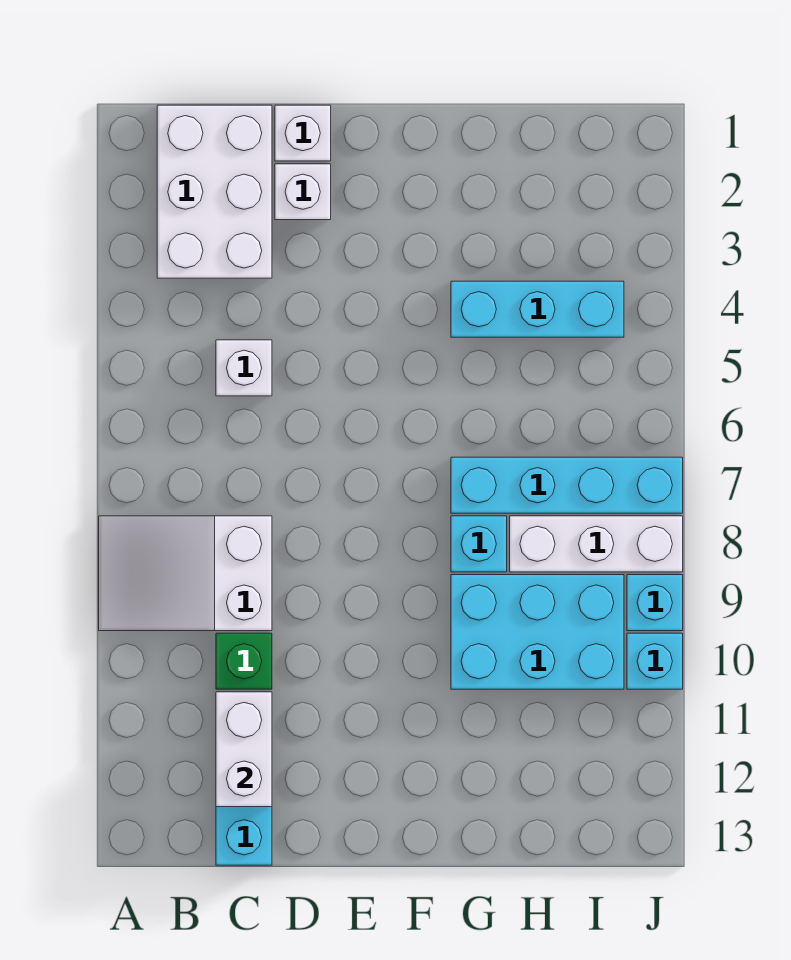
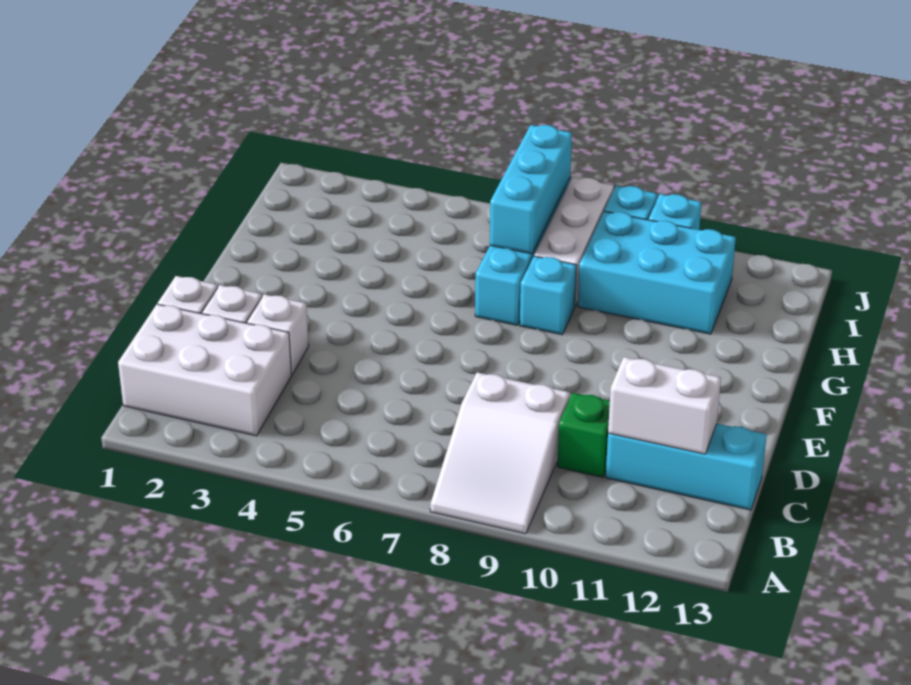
white brick C5 level 1 -> white brick D3 level 1
cyan brick G4:I4 level 1 -> cyan brick H7:J7 level 2
cyan brick G9:I10 level 1 -> cyan brick H9:I11 level 1

